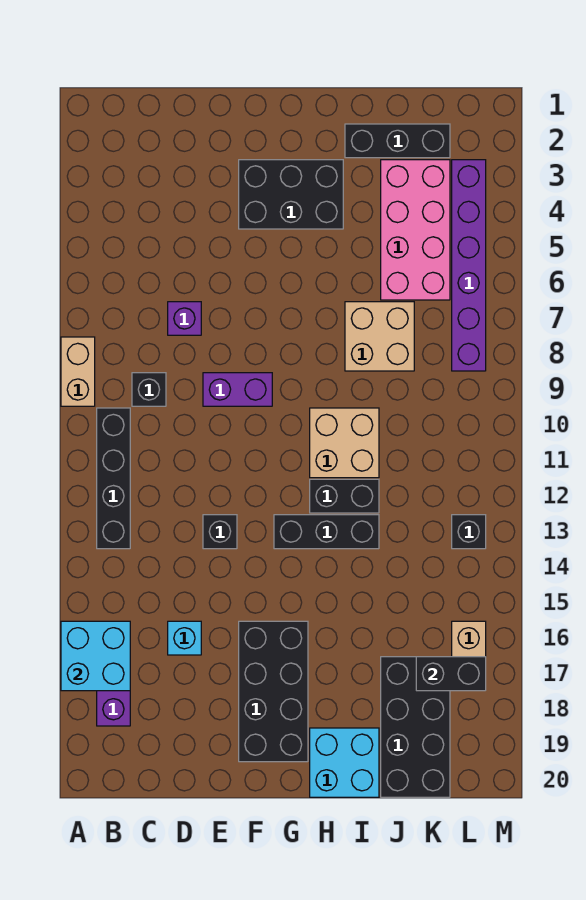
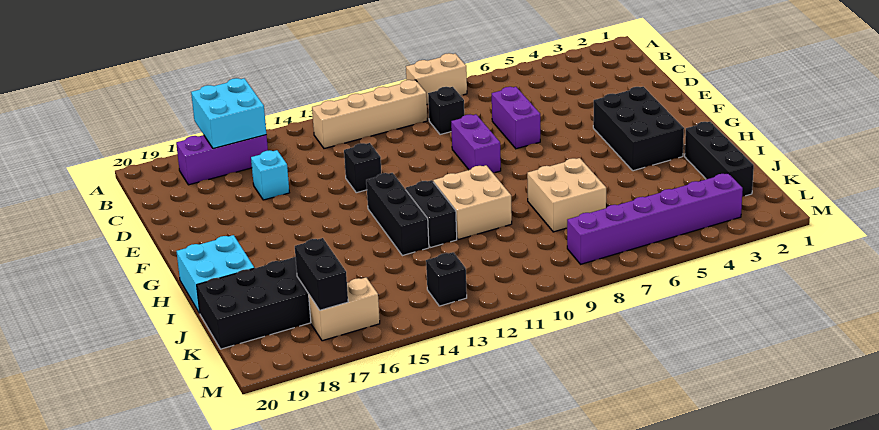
black brick B10:B13 level 1 -> tan brick B10:B13 level 1
purple brick D7 level 1 -> purple brick D7:E7 level 1
black brick F16:G19 level 1 -> none
pink brick J3:K6 level 1 -> none

